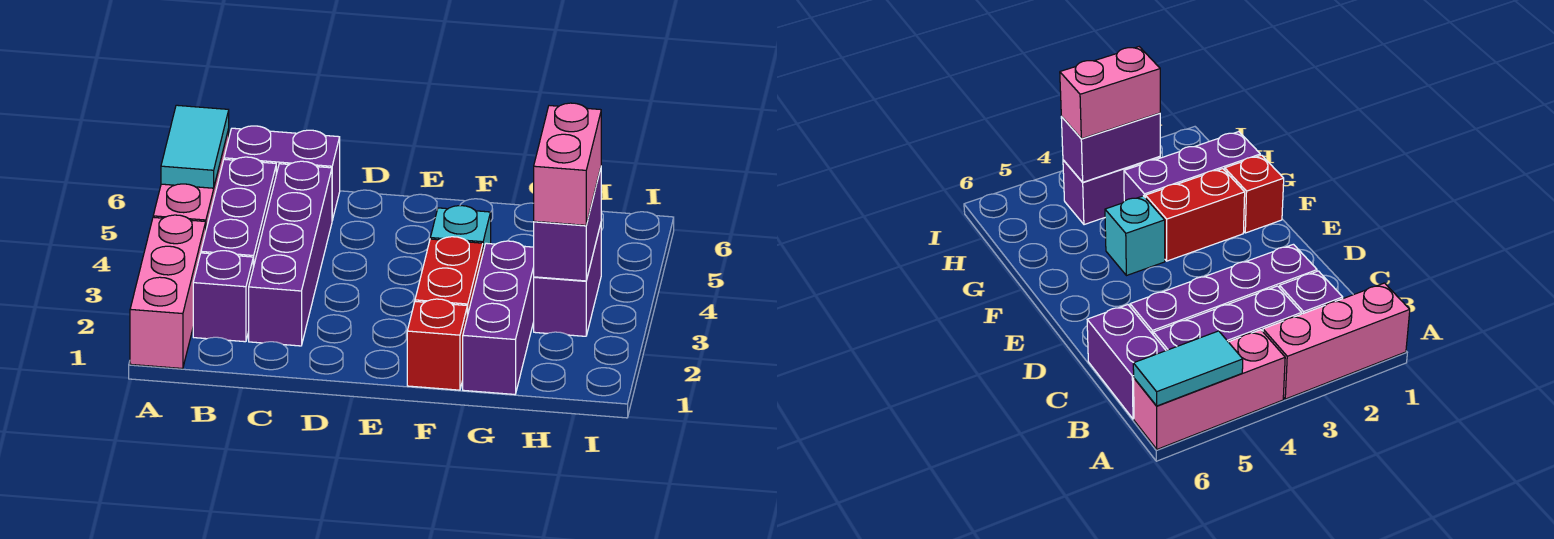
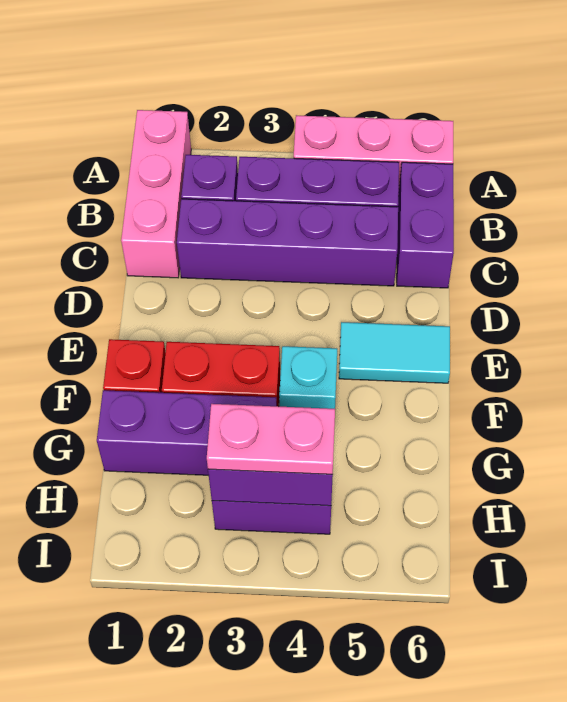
pink brick A1:A3 level 1 -> pink brick A1:C1 level 1
cyan tile A5:A6 level 2 -> cyan tile E5:E6 level 1
pink brick H3:H4 level 3 -> pink plate H3:H4 level 3

